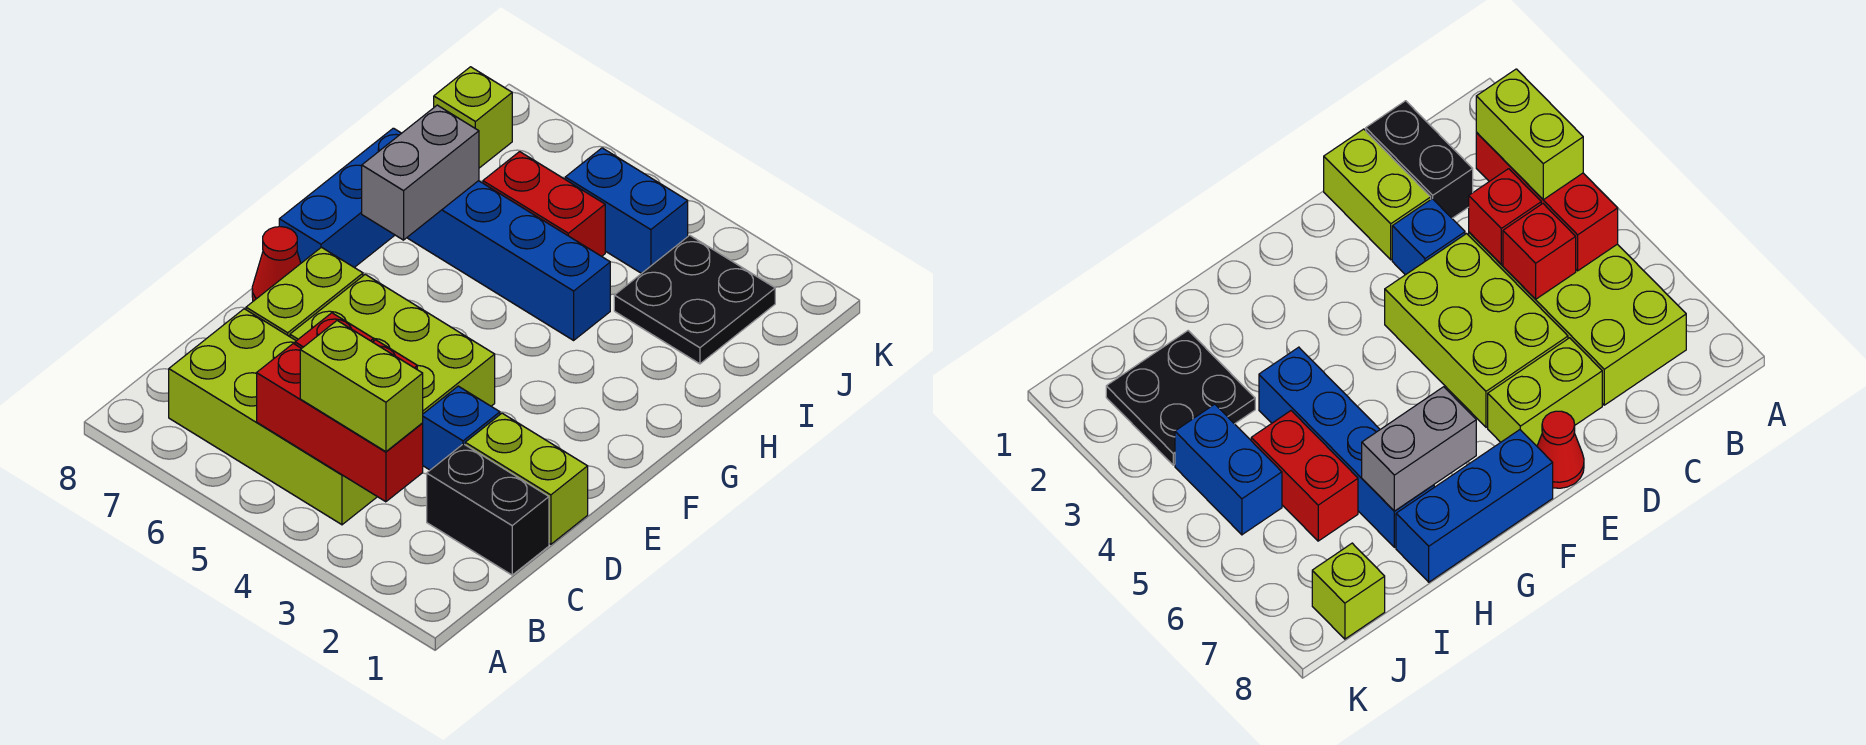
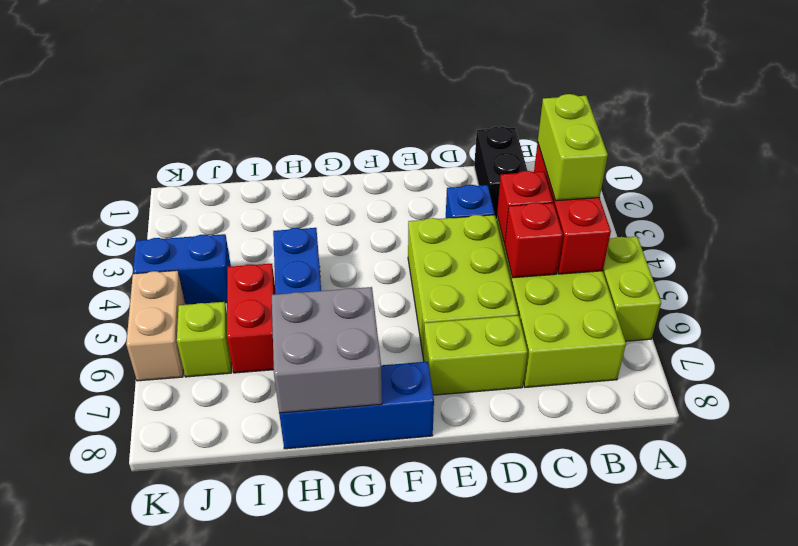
lime brick D1:D2 level 1 -> lime brick A5:A6 level 1
red cone E8 level 1 -> none
grey brick G7:H7 level 2 -> grey brick G7:H8 level 2
black plate I2:J3 level 1 -> none
blue brick J4:J5 level 1 -> blue brick J4:K4 level 1
lime brick J8 level 1 -> lime brick J6 level 1
none -> tan brick K5:K6 level 1

